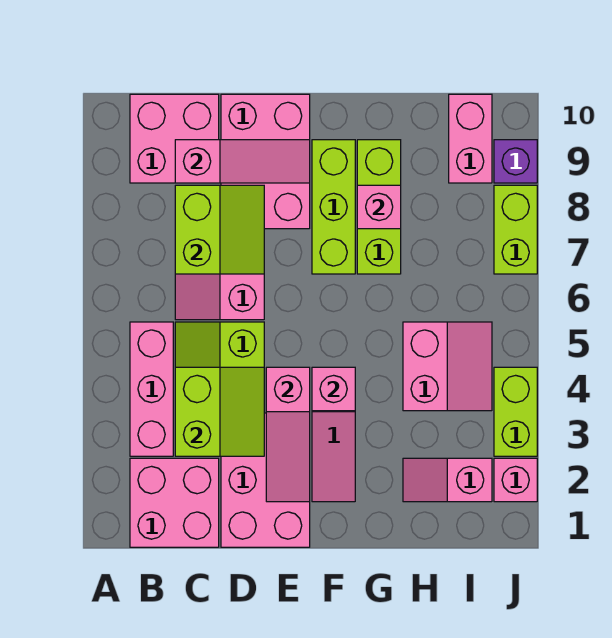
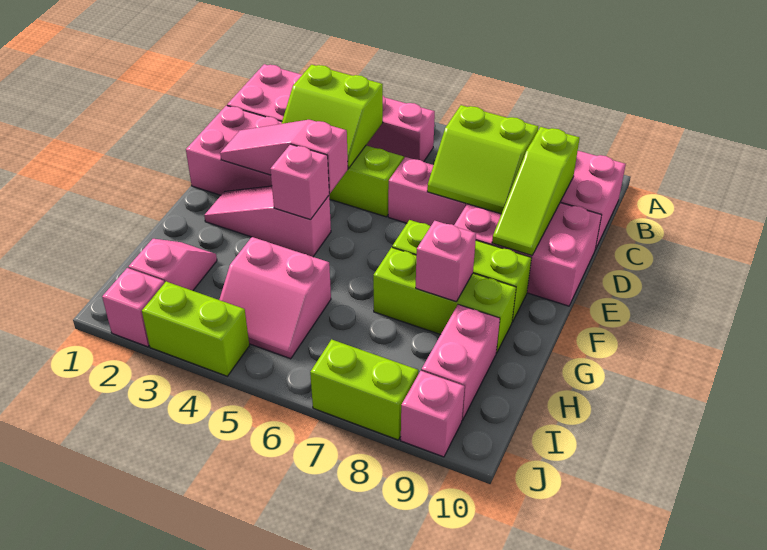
pink slope C9:E9 level 2 top C -> lime slope C9:E9 level 2 top C
pink brick I9:I10 level 1 -> pink brick H9:I9 level 1
purple brick J9 level 1 -> pink brick J9 level 1

